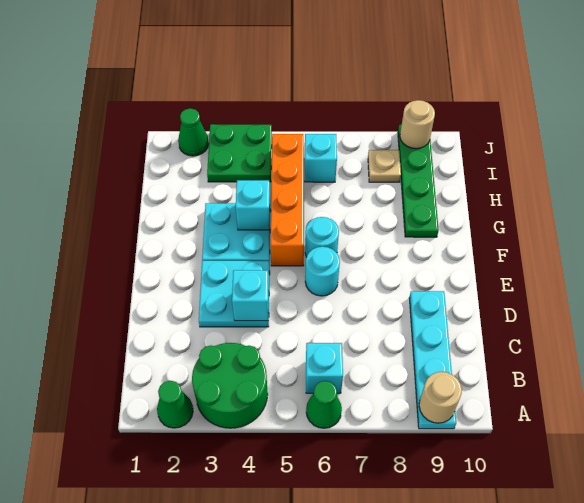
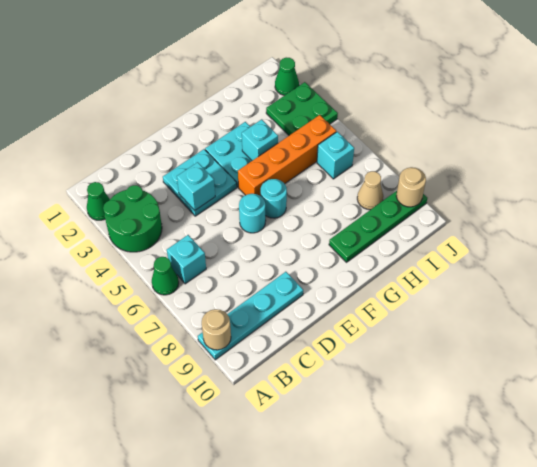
tan plate I8 level 1 -> tan cone I8 level 1

